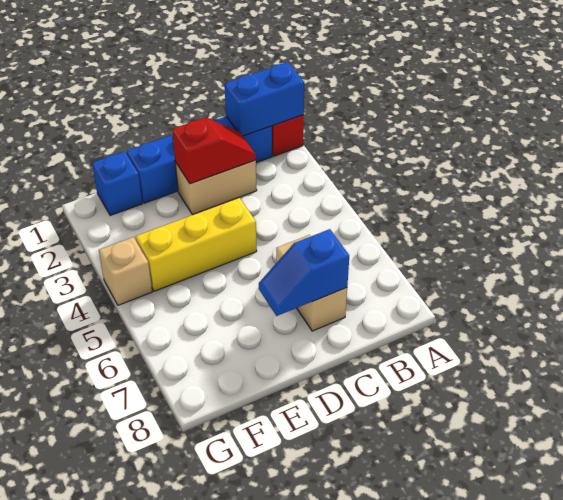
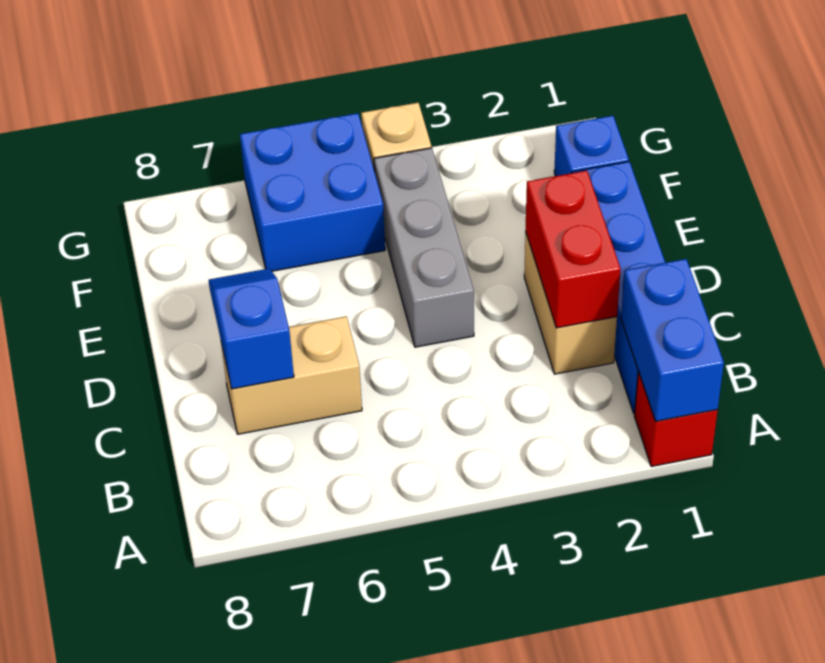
red slope C2:D2 level 2 top D -> red brick C2:D2 level 2
yellow brick D4:F4 level 1 -> grey brick D4:F4 level 1
none -> blue brick F5:G6 level 1

